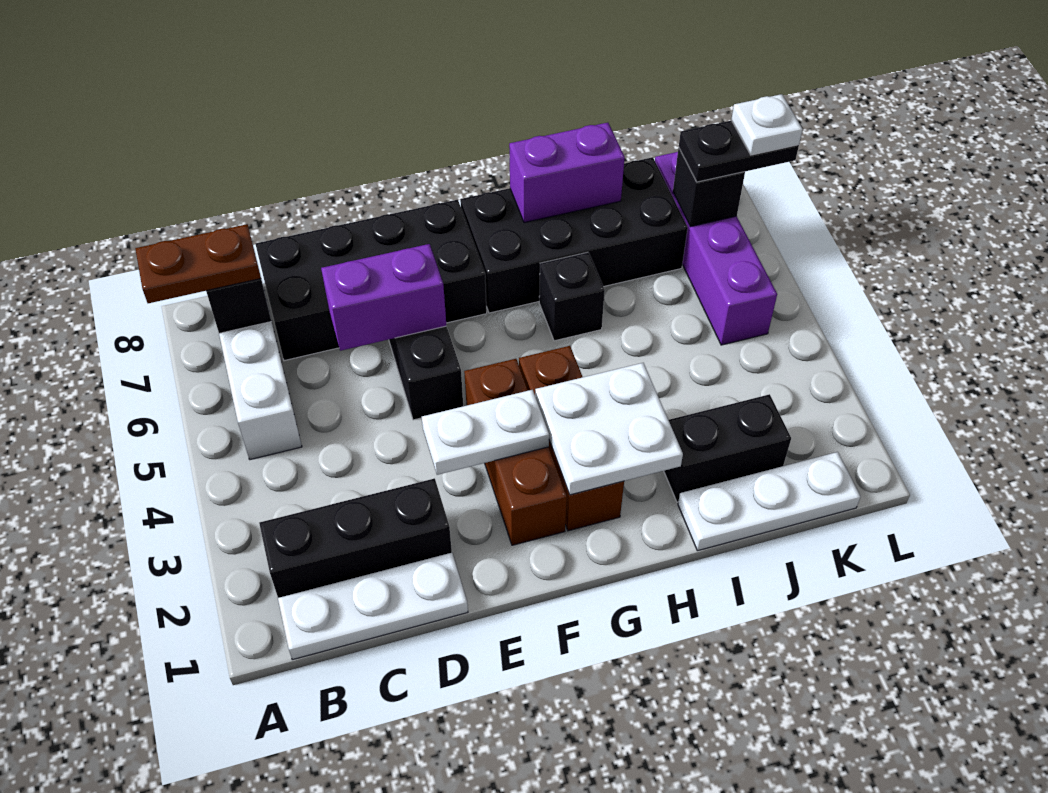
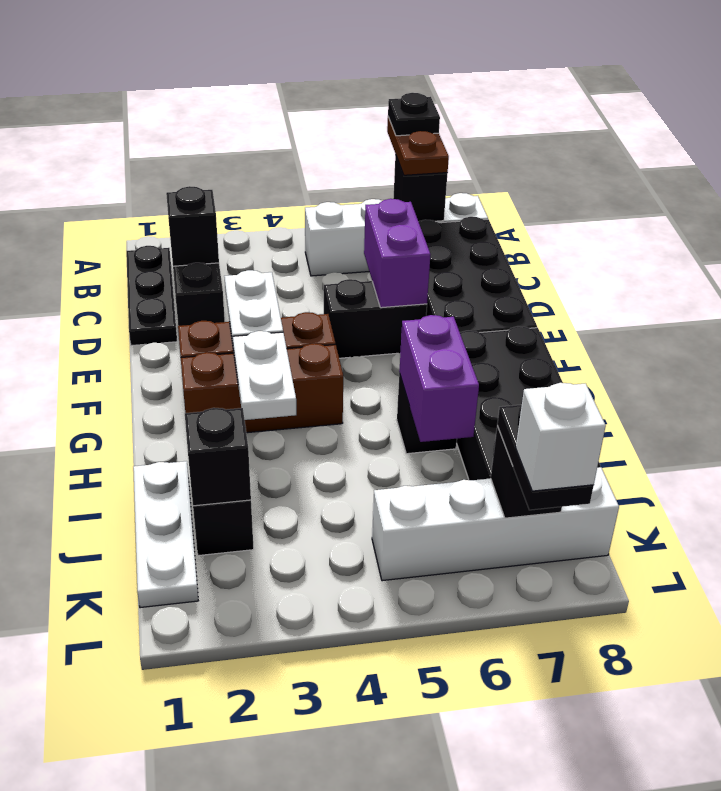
none -> black plate A7 level 4
white plate B1:D1 level 1 -> black plate B1:D1 level 1
none -> black brick C2 level 2
white plate G2:H3 level 2 -> white plate G3:H3 level 2
purple brick H8:I8 level 2 -> purple brick H6:I6 level 2
none -> black brick J2 level 2
purple brick K5:K8 level 1 -> white brick K5:K8 level 1
white plate L7 level 4 -> white brick L7 level 4

